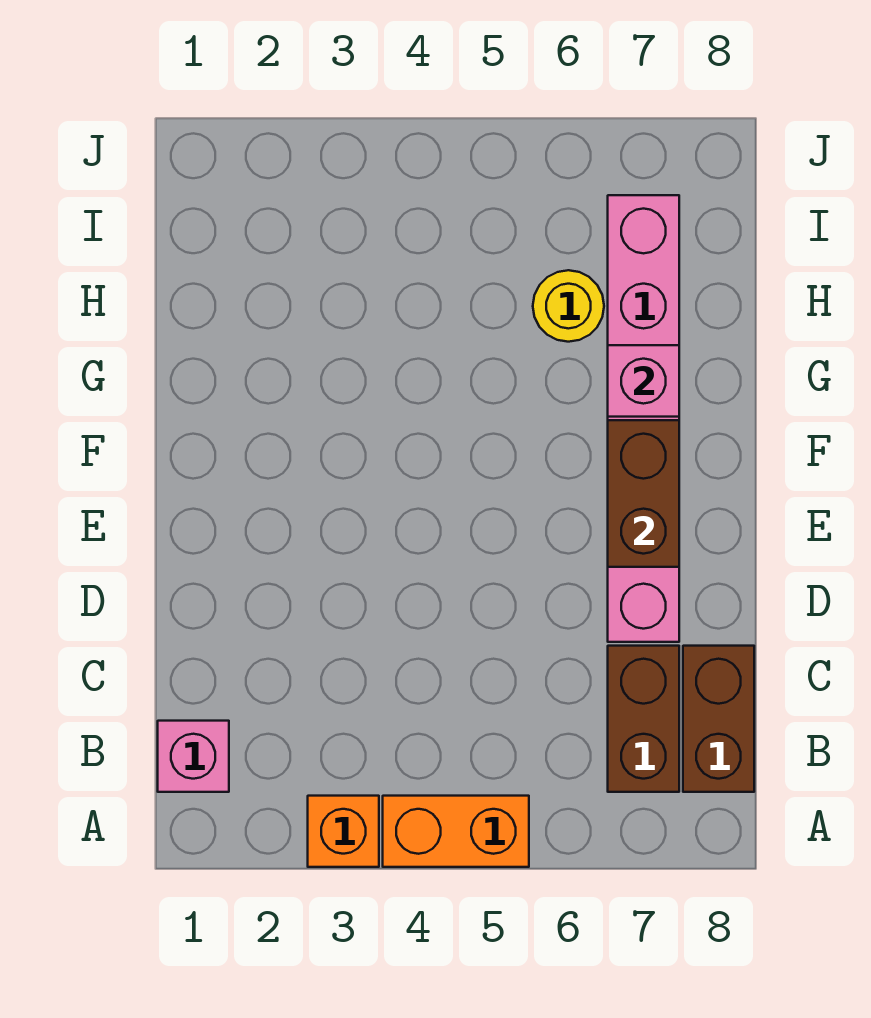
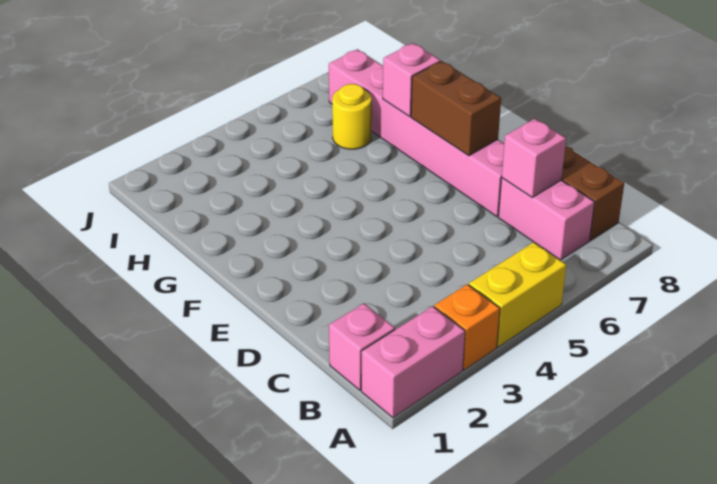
none -> pink brick A1:A2 level 1
orange brick A4:A5 level 1 -> yellow brick A4:A5 level 1
brown brick B7:C7 level 1 -> pink brick B7:C7 level 1
none -> pink brick C7 level 2

